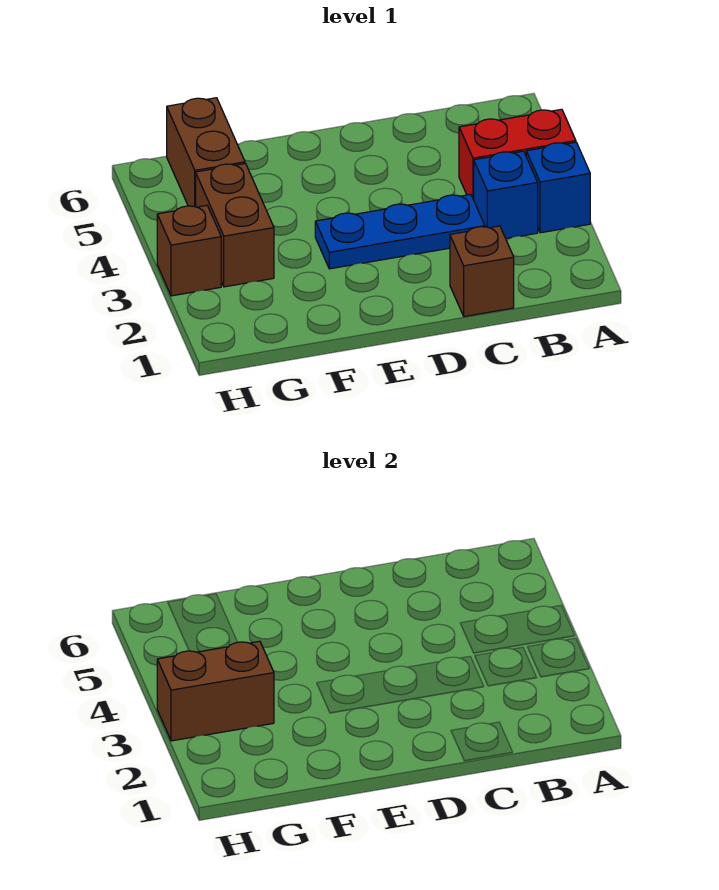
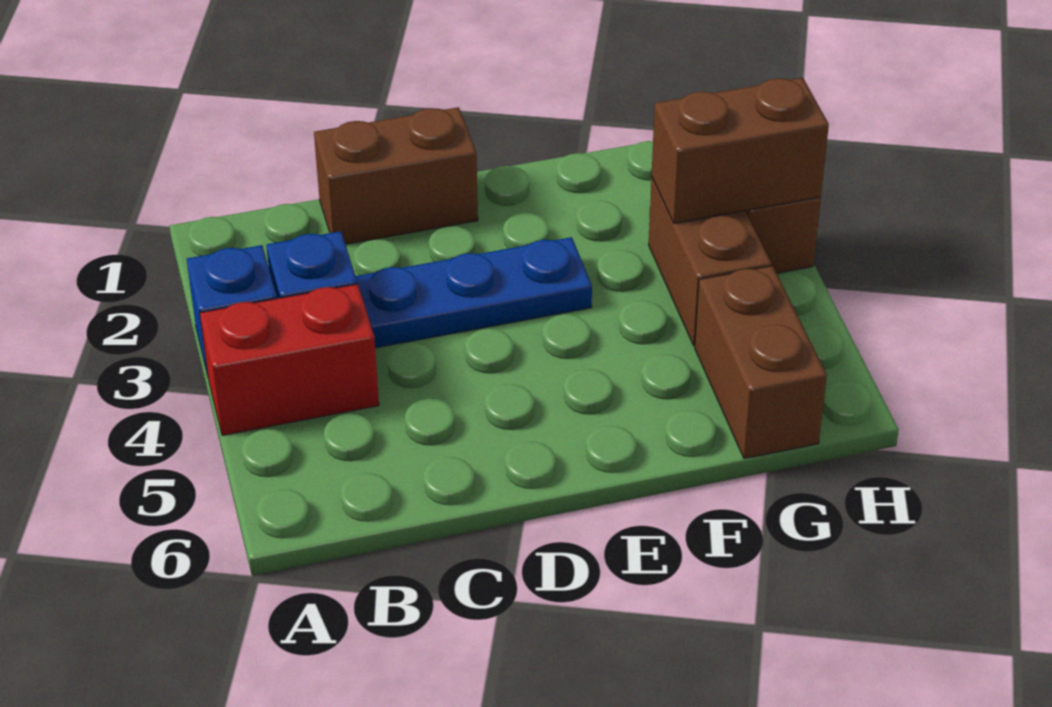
brown brick C1 level 1 -> brown brick C1:D1 level 1

